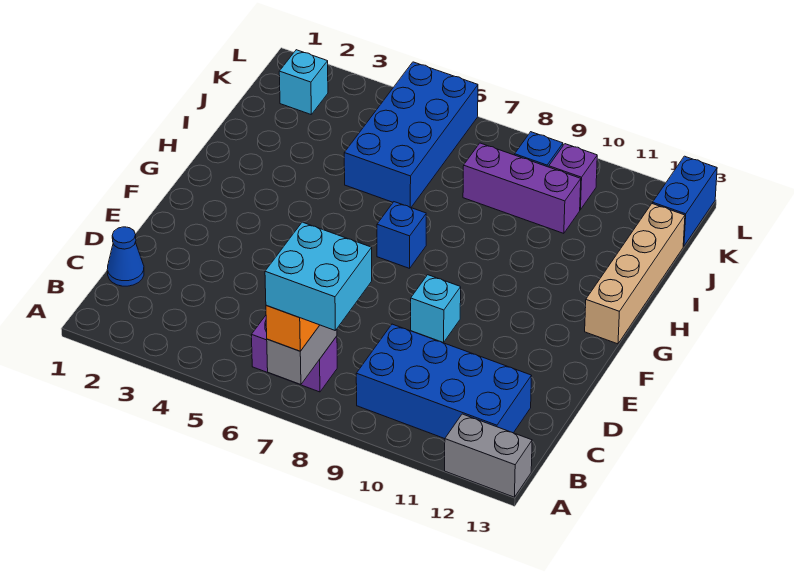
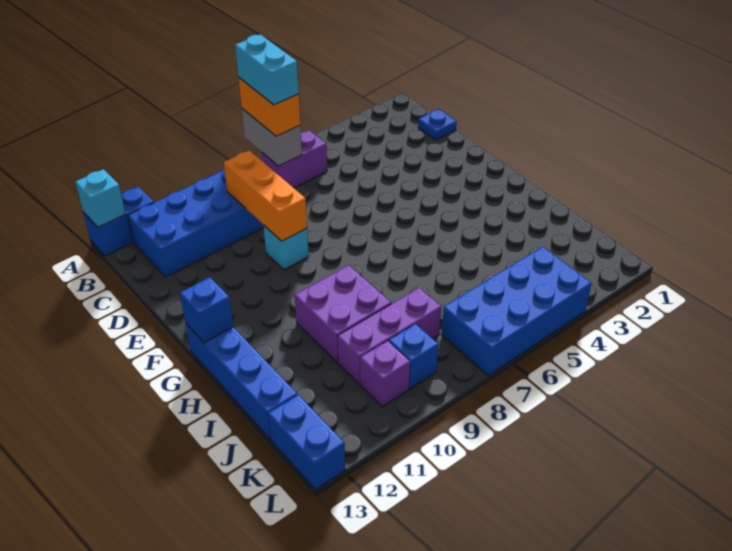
cyan brick A7:B8 level 4 -> cyan brick A7:B7 level 4
grey brick A12:A13 level 1 -> blue brick A12:A13 level 1
blue cone C1 level 1 -> blue plate C1 level 1
none -> orange brick C9:E9 level 2
blue brick G7 level 1 -> blue brick G13 level 2
tan brick G13:J13 level 1 -> blue brick G13:J13 level 1
none -> purple brick H9:I10 level 1
blue brick I5:L6 level 1 -> blue brick K4:L7 level 1
cyan brick K2 level 1 -> cyan brick A13 level 2

